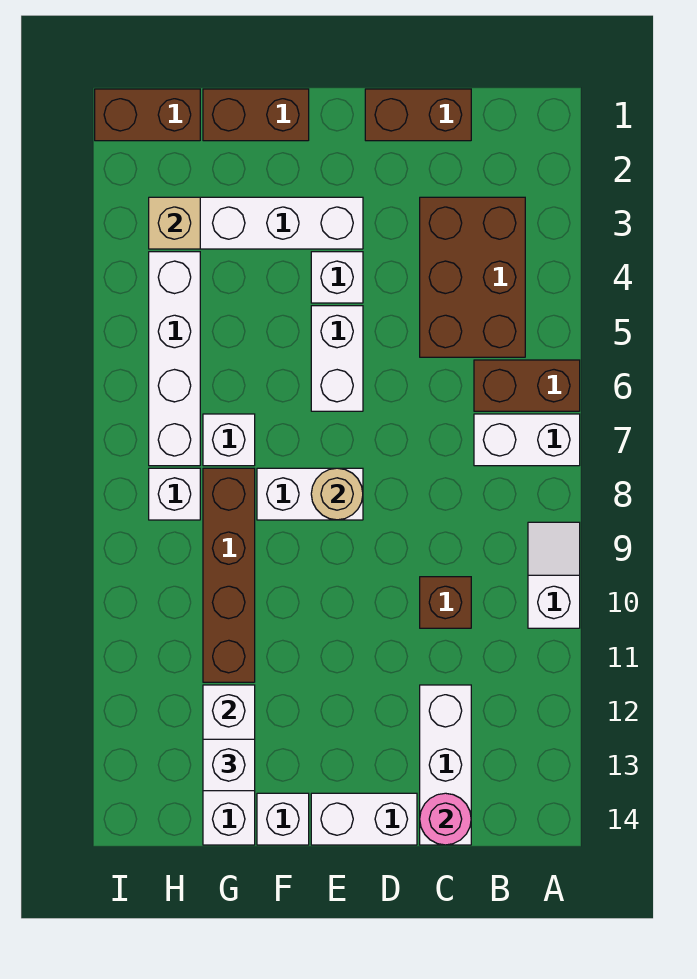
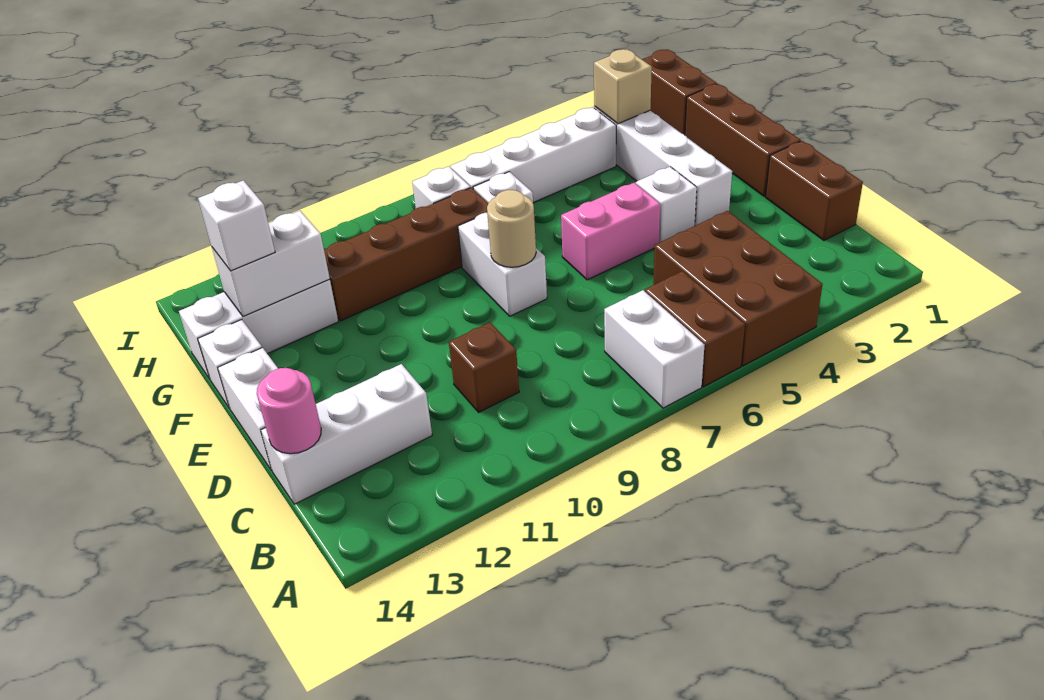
white slope A9:A10 level 1 top 10 -> none
brown brick B3:C5 level 1 -> brown brick A4:C5 level 1
white brick E5:E6 level 1 -> pink brick E5:E6 level 1
brown brick F1:G1 level 1 -> brown brick E1:G1 level 1

